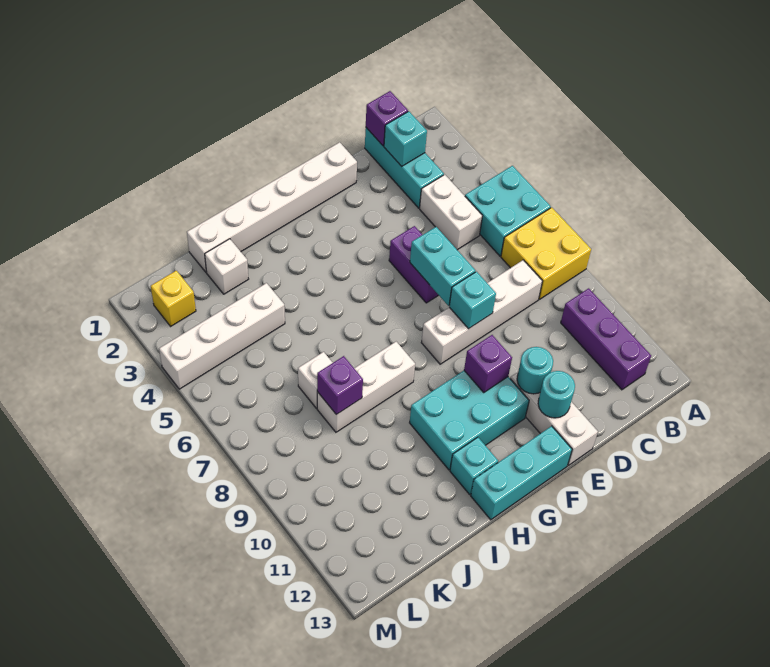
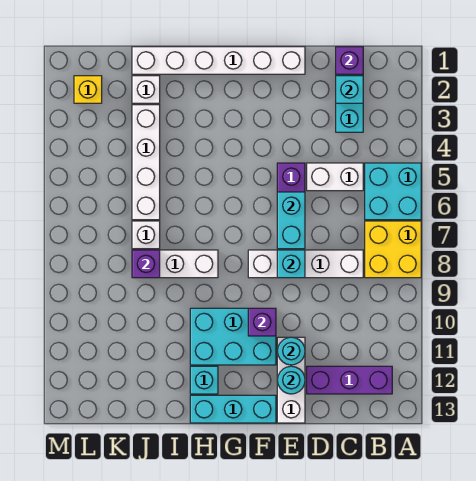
purple brick B10:B12 level 1 -> purple brick B12:D12 level 1
white brick C4:C5 level 1 -> white brick C5:D5 level 1
white brick J4:M4 level 1 -> white brick J3:J6 level 1

